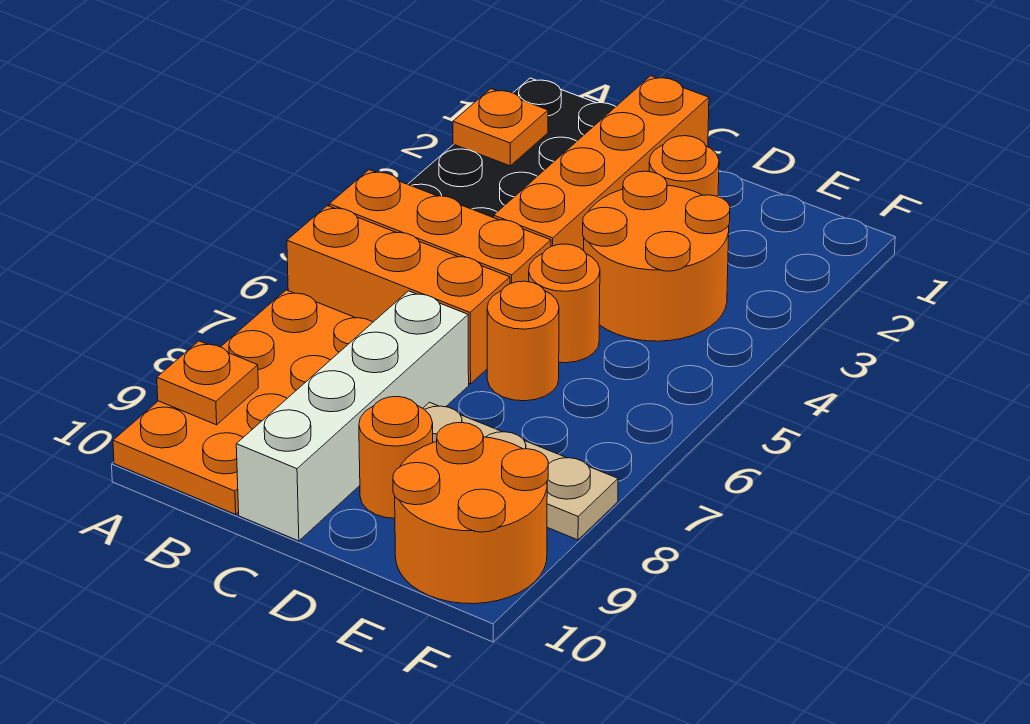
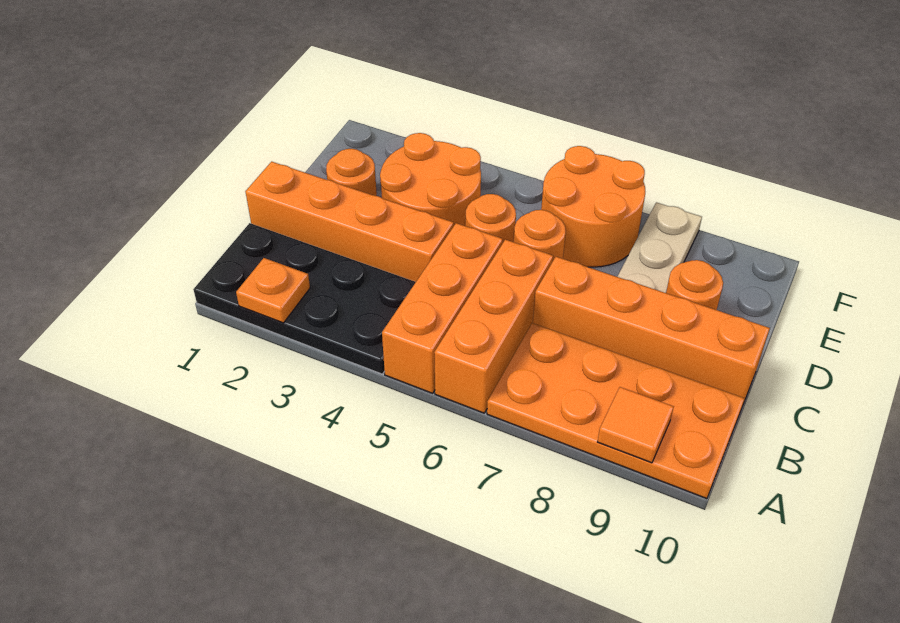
orange plate A9 level 2 -> orange tile A9 level 2
white brick C7:C10 level 1 -> orange brick C7:C10 level 1
orange round brick E9:F10 level 1 -> orange round brick E6:F7 level 1

